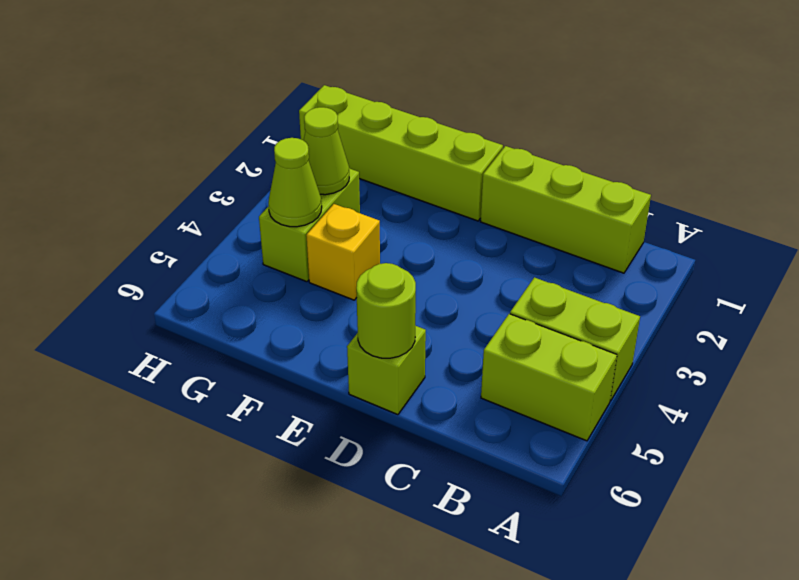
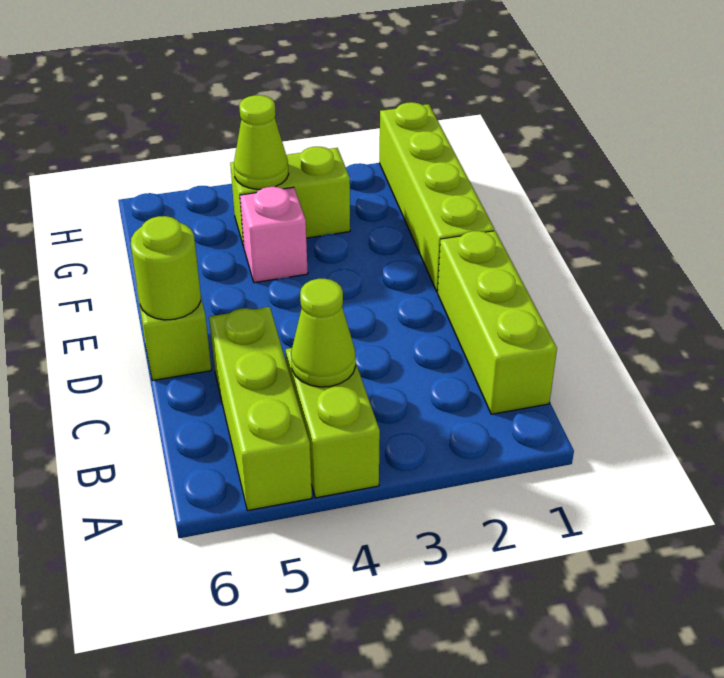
lime brick A5:B5 level 1 -> lime brick A5:C5 level 1
yellow brick F4 level 1 -> pink brick F4 level 1
lime cone G3 level 2 -> lime cone B4 level 2

